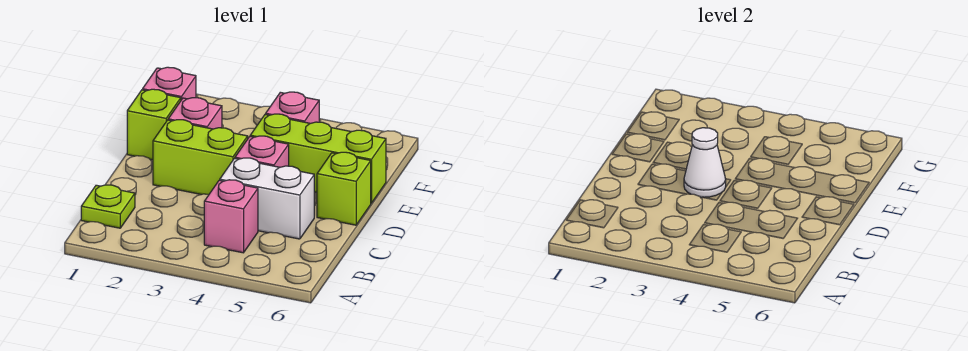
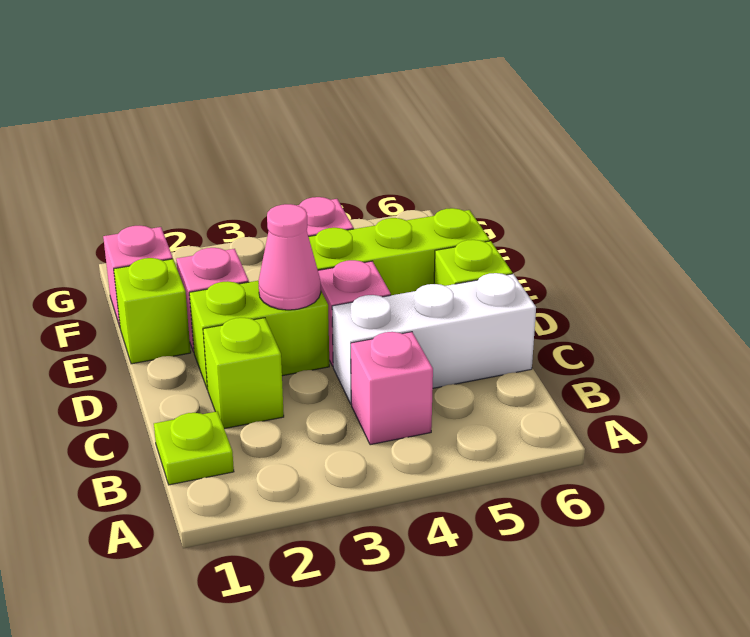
none -> lime brick C2 level 1
white brick C4:C5 level 1 -> white brick C4:C6 level 1
white cone D3 level 2 -> pink cone D3 level 2

